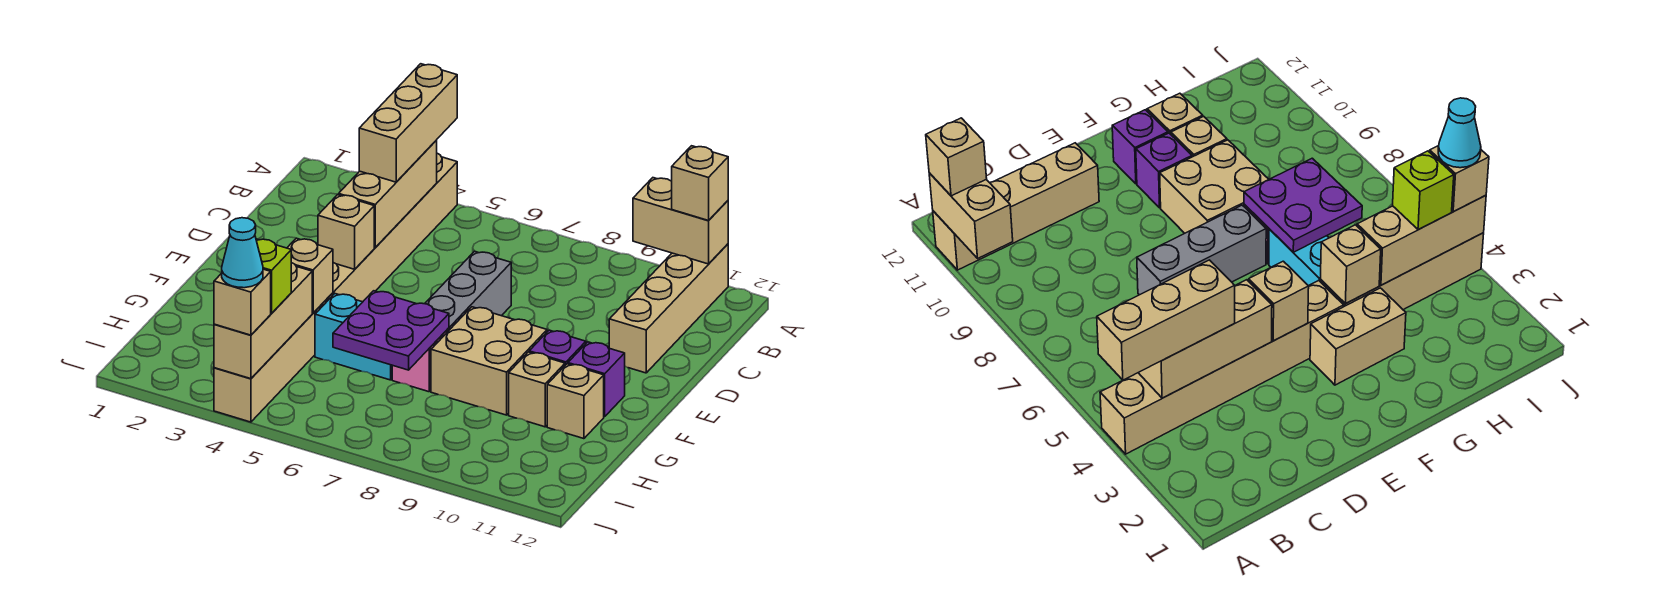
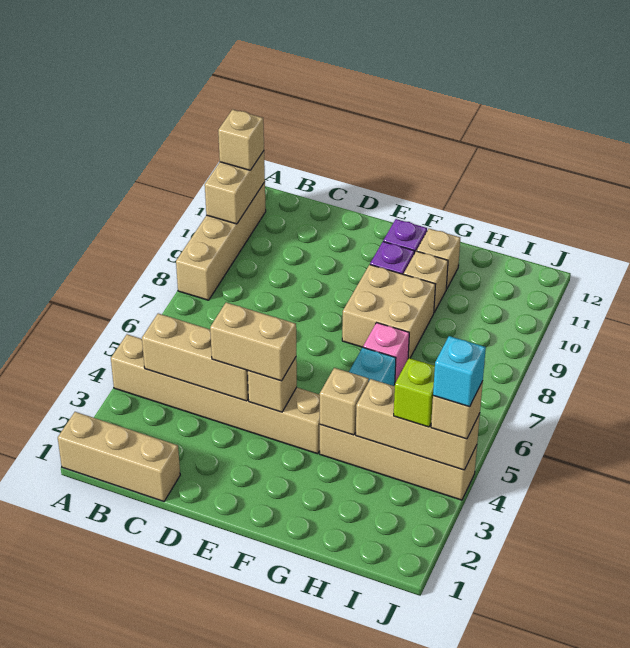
tan brick A4:C4 level 3 -> tan brick A1:C1 level 1
tan brick A11:D11 level 1 -> tan brick A8:A11 level 1
grey brick D7:F7 level 1 -> none
tan brick F3:G3 level 1 -> tan brick D4:E4 level 3
purple plate G6:H7 level 2 -> none
cyan cone J4 level 4 -> cyan brick J4 level 4

